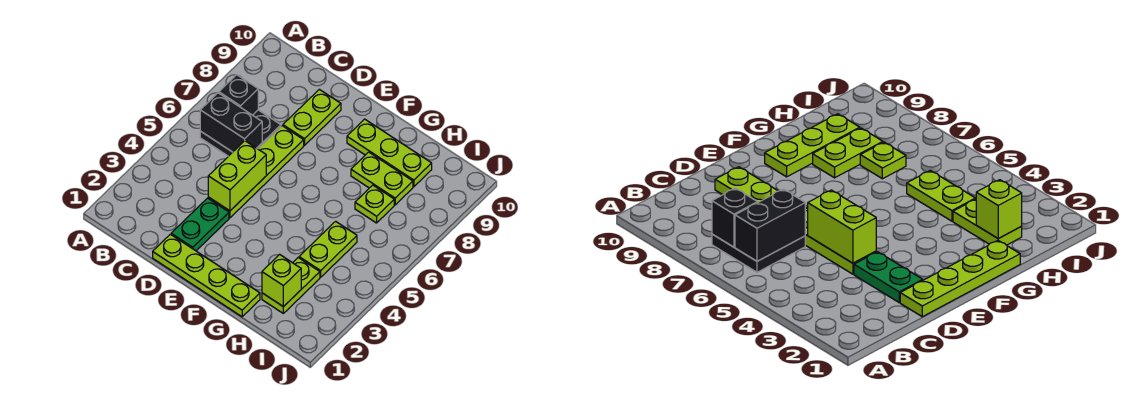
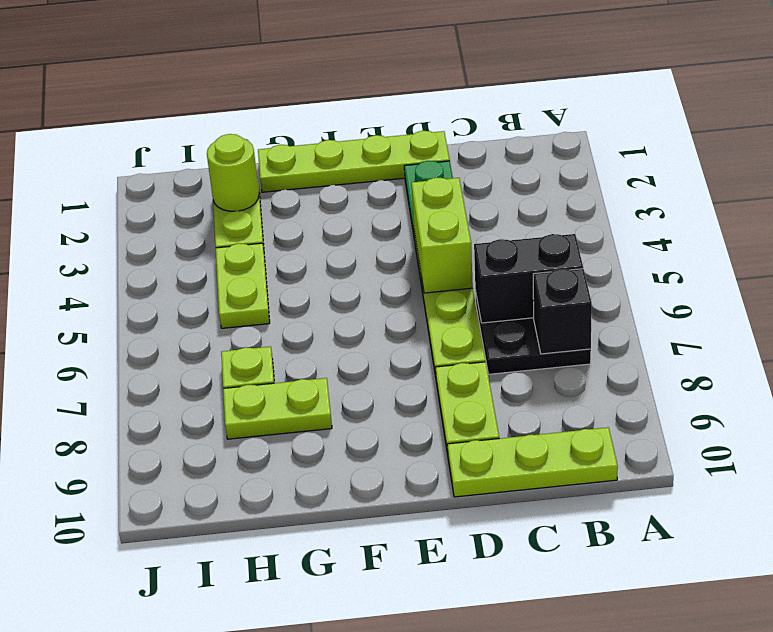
lime plate F9:H9 level 1 -> lime plate B10:D10 level 1
lime brick H2 level 2 -> lime round brick H2 level 2

